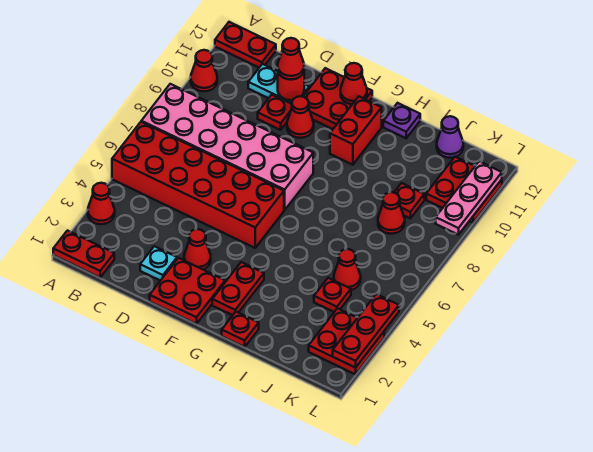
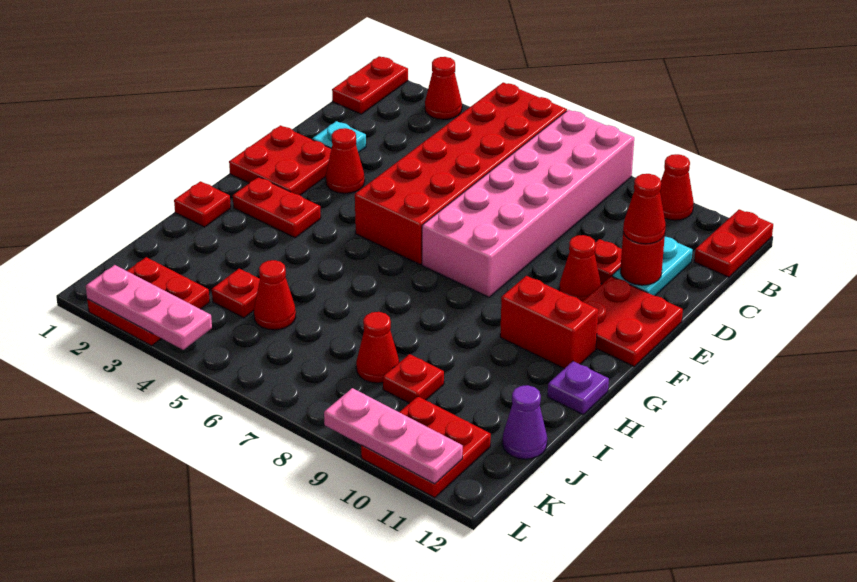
red cone F12 level 2 -> none
red plate L2:L4 level 2 -> pink plate L2:L4 level 2

